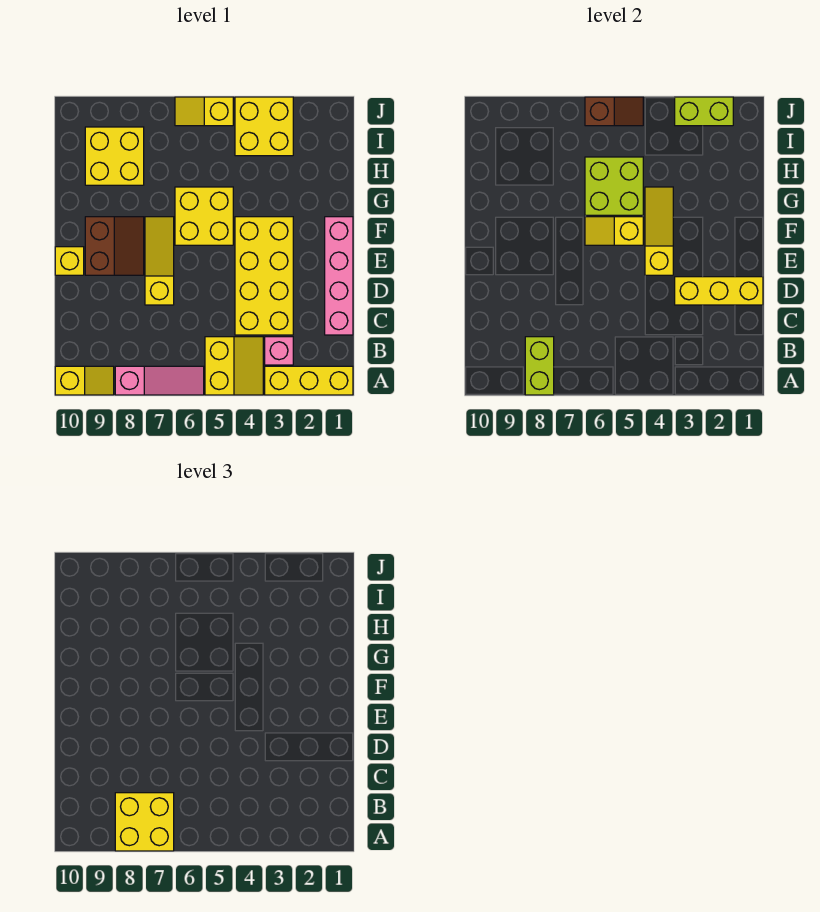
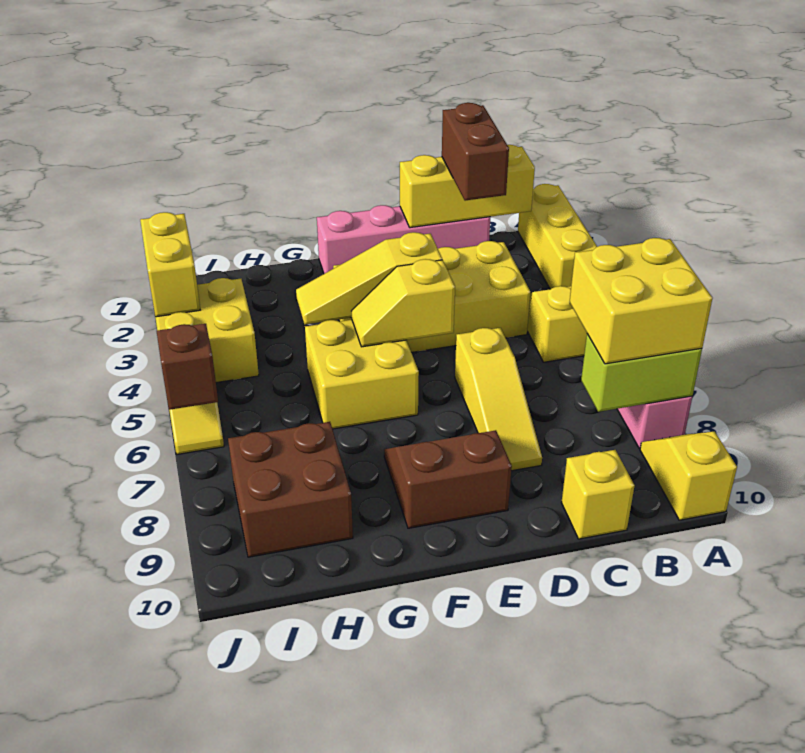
pink brick B3 level 1 -> none
none -> brown brick C1:C2 level 3
yellow brick D1:D3 level 2 -> yellow brick B1:D1 level 2
yellow slope D7:F7 level 1 top D -> yellow slope D6:D8 level 1 top 6
yellow brick E10 level 1 -> yellow brick C10 level 1
yellow slope F5:F6 level 2 top 5 -> yellow slope E5:F5 level 2 top E
lime brick G5:H6 level 2 -> none
yellow brick H8:I9 level 1 -> brown brick H8:I9 level 1
lime brick J2:J3 level 2 -> yellow brick J2:J3 level 2

